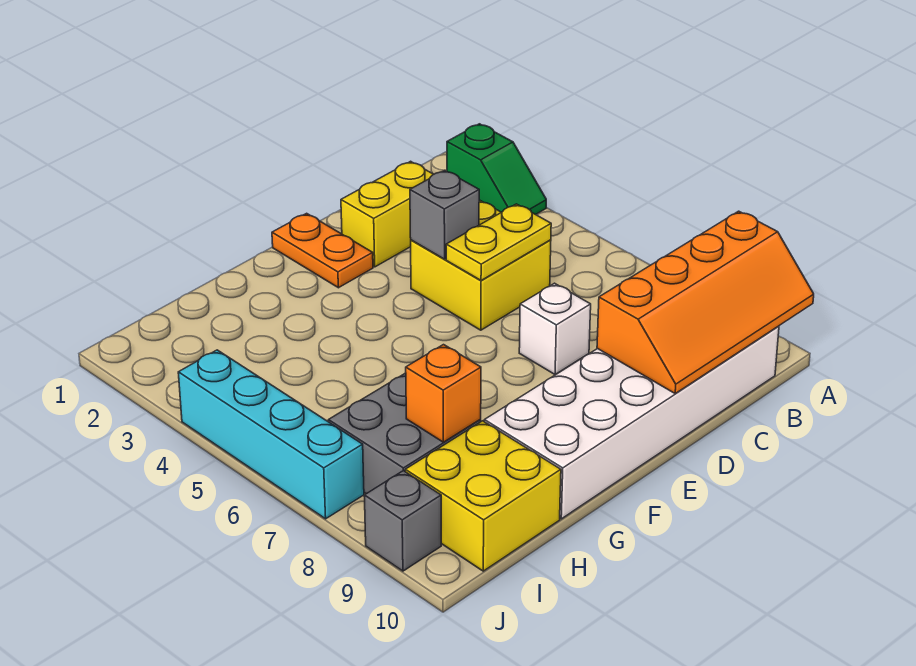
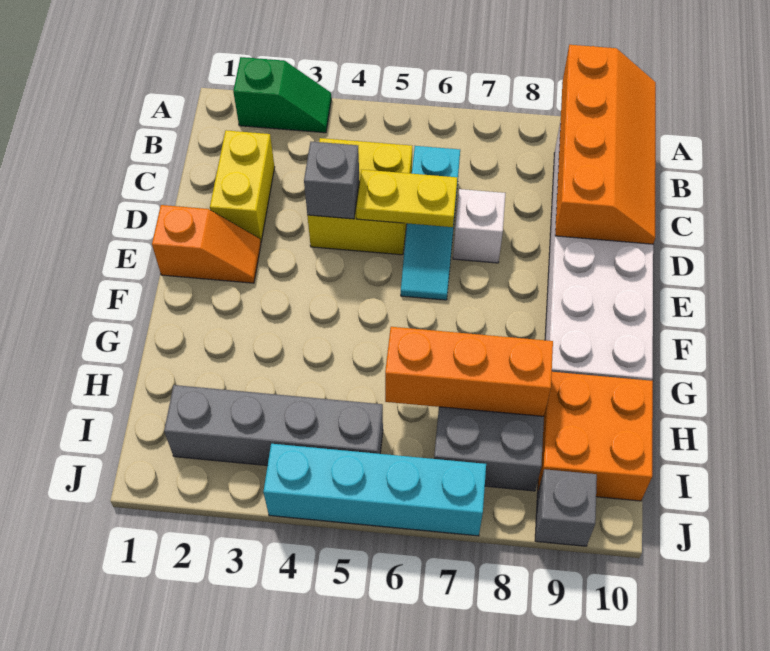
yellow plate C5:D5 level 2 -> yellow plate D5:D6 level 2
none -> cyan slope C6:E6 level 1 top C
orange plate E1:E2 level 1 -> orange slope E1:E2 level 1 top 1
orange brick H8 level 2 -> orange brick H6:H8 level 2
yellow brick H9:I10 level 1 -> orange brick H9:I10 level 1
none -> grey brick I2:I5 level 1

